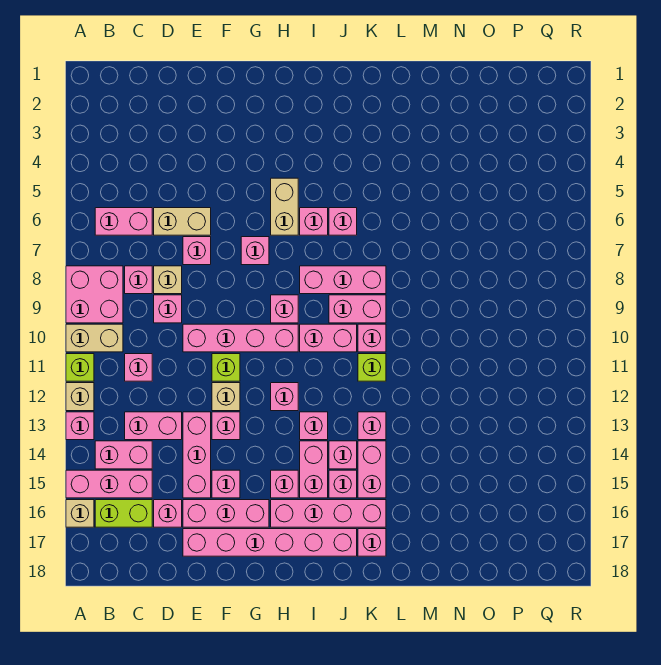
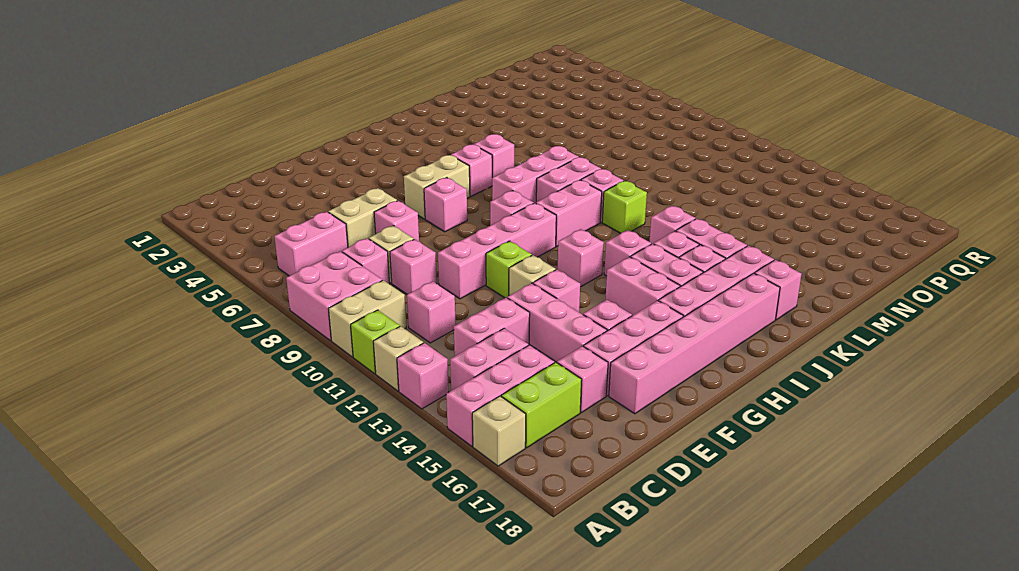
tan brick H5:H6 level 1 -> tan brick G6:H6 level 1
pink brick H15 level 1 -> pink brick H14:H15 level 1

